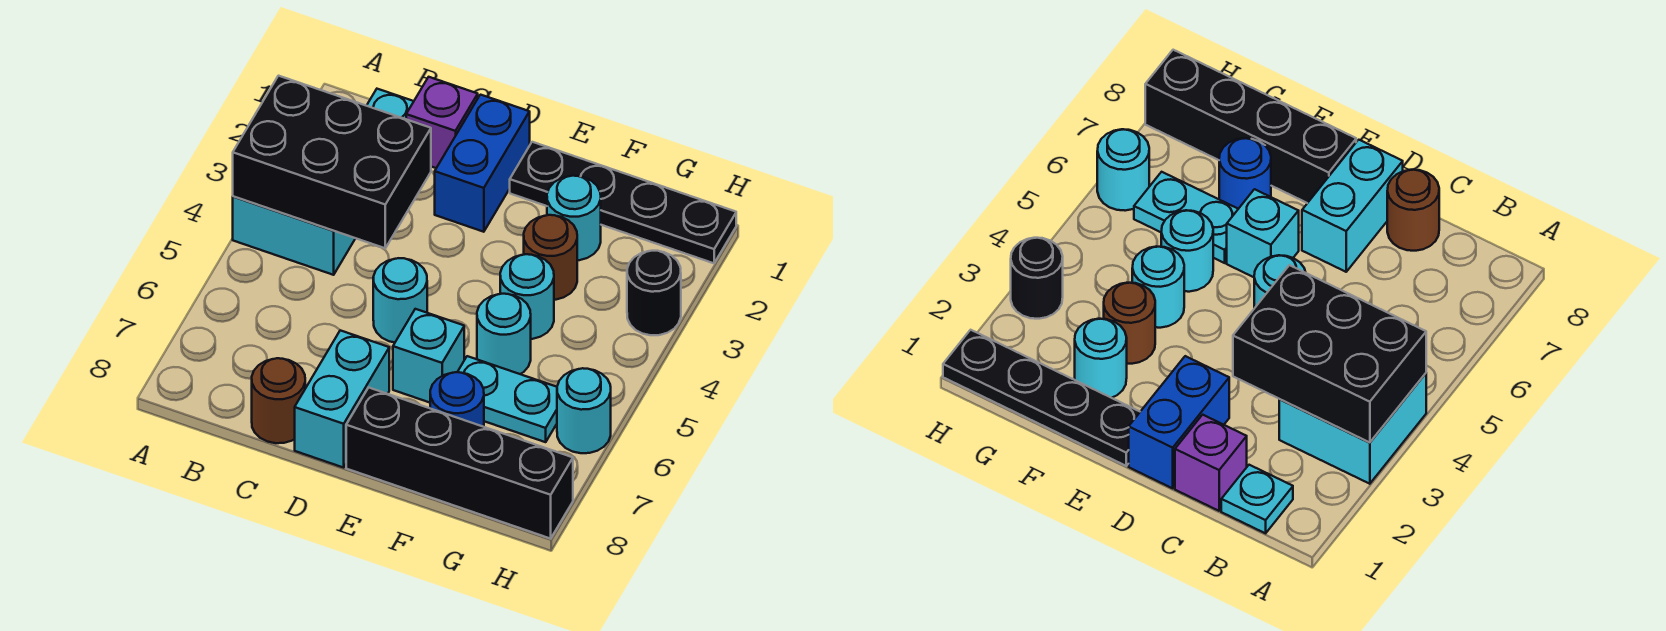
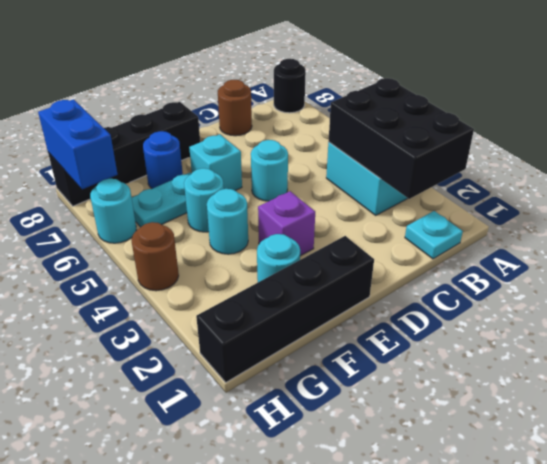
black brick A3:C4 level 2 -> black brick A2:B4 level 2
purple brick C1 level 1 -> purple brick E3 level 1
blue brick D1:D2 level 1 -> blue brick H7:H8 level 2
cyan brick D7:D8 level 1 -> none
black plate E1:H1 level 1 -> black brick E1:H1 level 1
brown round brick F3 level 1 -> brown round brick H4 level 1
black round brick H3 level 1 -> black round brick A8 level 1

